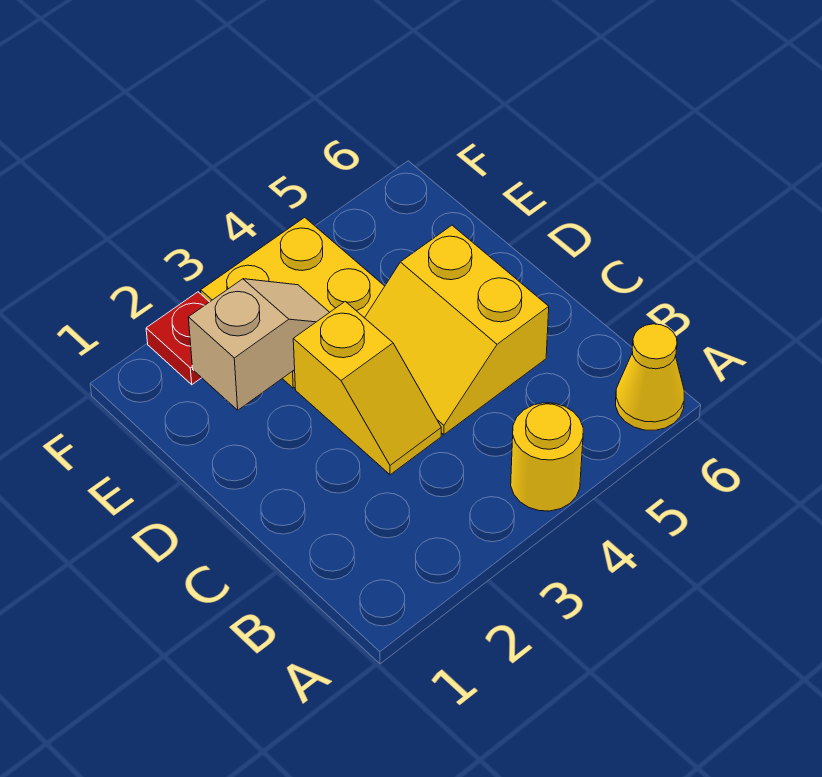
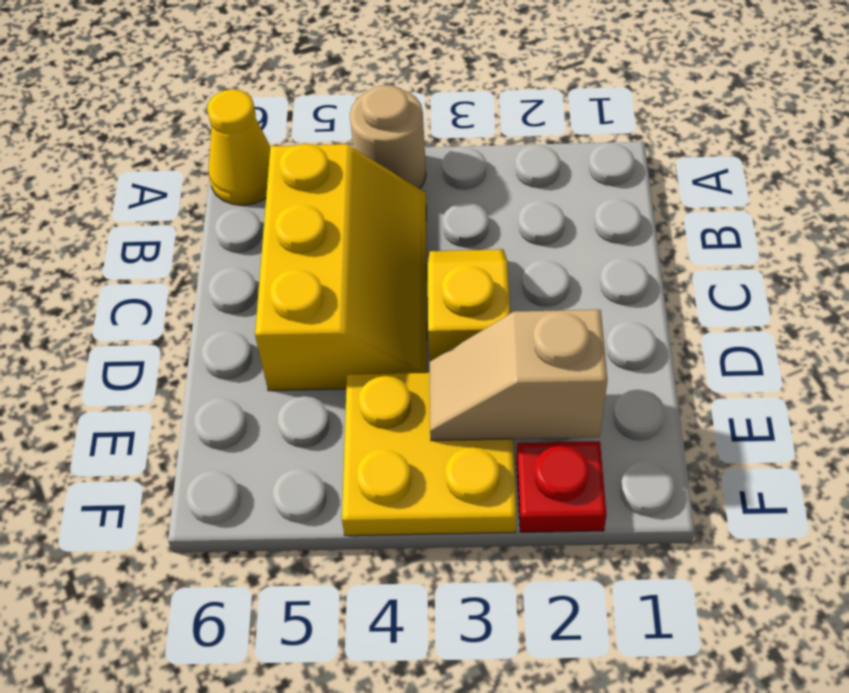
yellow round brick A4 level 1 -> tan round brick A4 level 1
yellow slope C4:D5 level 1 top 5 -> yellow slope B4:D5 level 1 top 5

